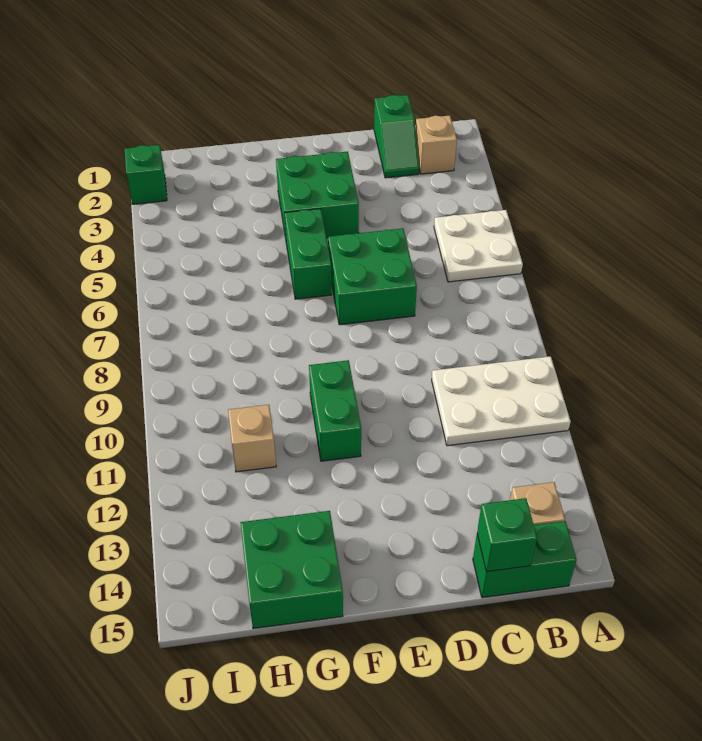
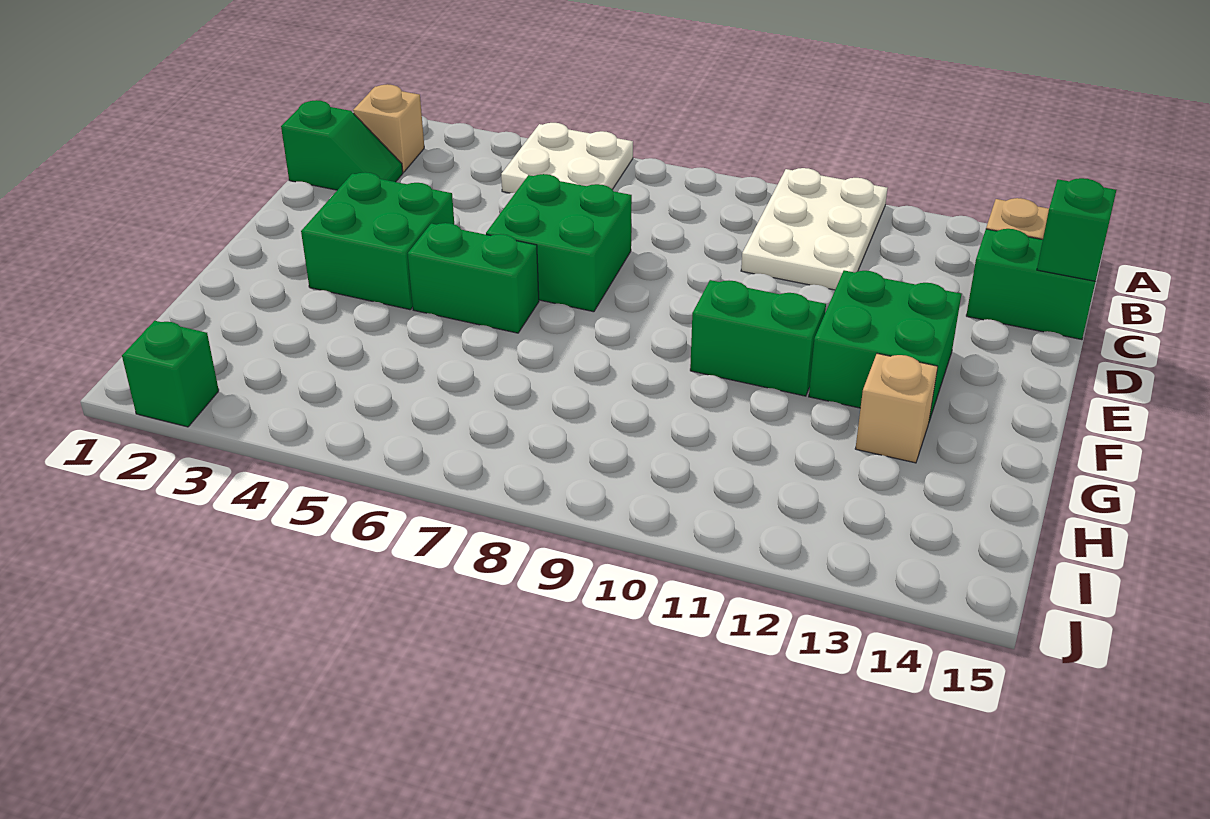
green brick B15:C15 level 1 -> green brick C14:C15 level 1
green brick G14:H15 level 1 -> green brick E12:F13 level 1
tan brick H11 level 1 -> tan brick G13 level 1

